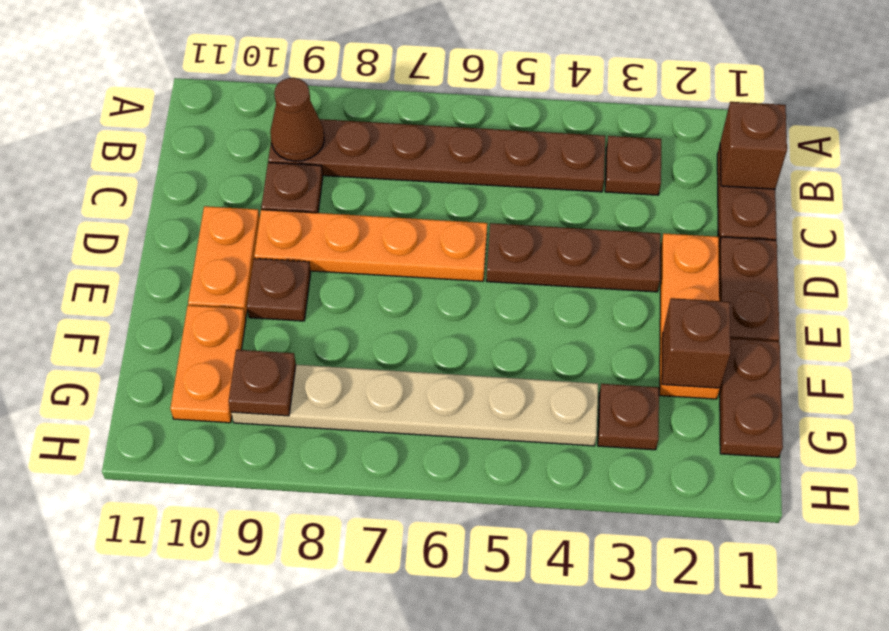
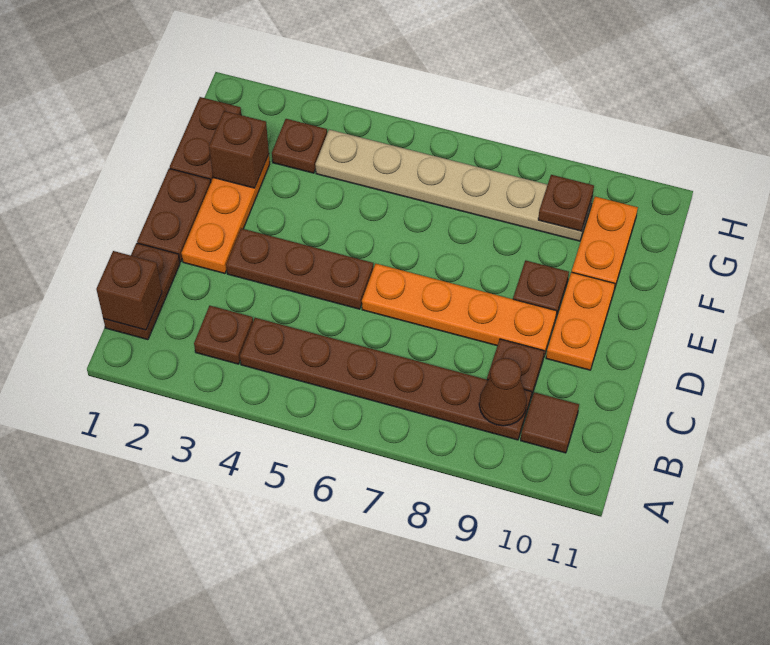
none -> brown tile B10 level 1

